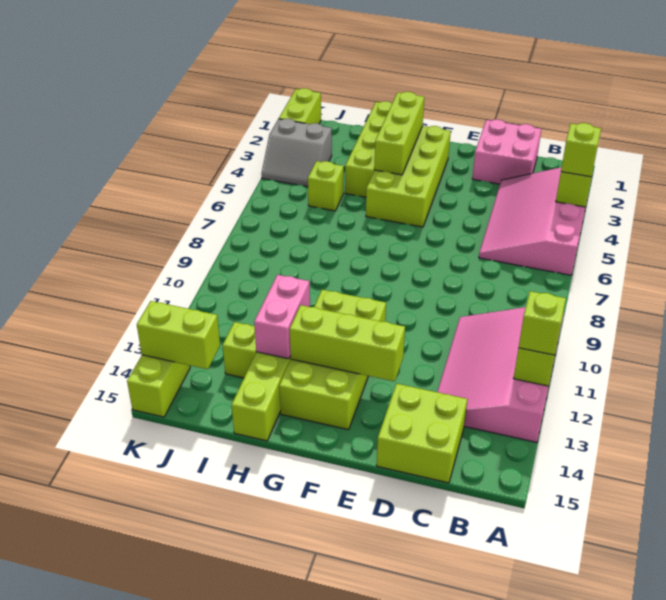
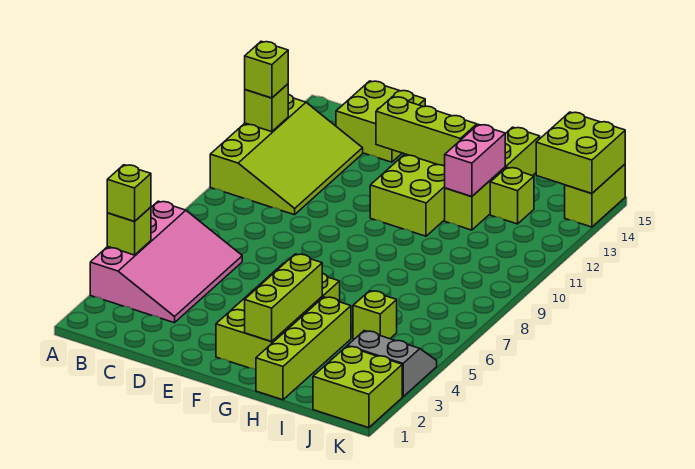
pink slope A10:C13 level 1 top A -> lime slope A10:C13 level 1 top A
pink brick C1:D2 level 1 -> none
lime brick J14:K14 level 2 -> lime brick J14:K15 level 2
lime brick K1:K2 level 1 -> lime brick J1:K2 level 1

